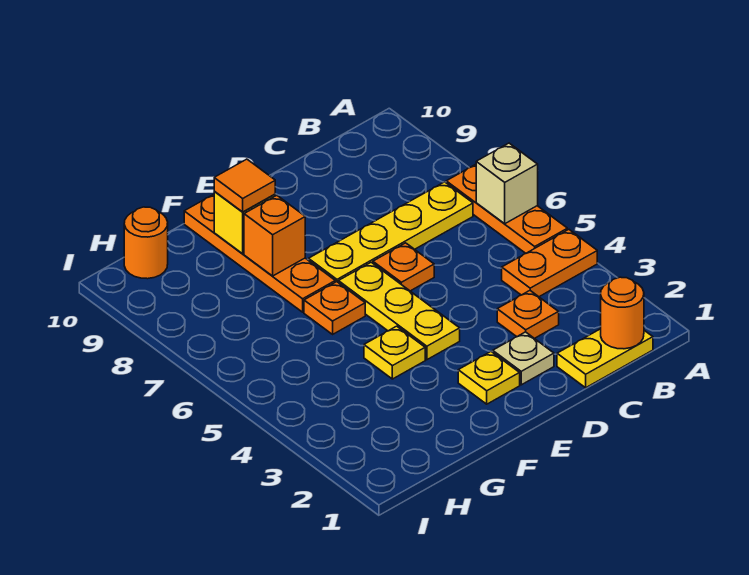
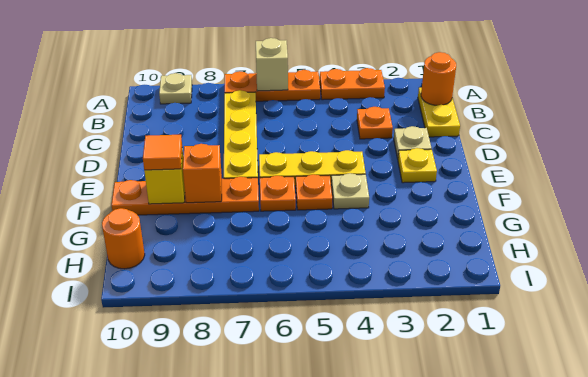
orange plate A4:B4 level 1 -> orange plate A3:A4 level 1
none -> tan plate A9 level 1
orange plate D6 level 1 -> orange plate F5 level 1
yellow plate F4 level 1 -> tan plate F4 level 1

